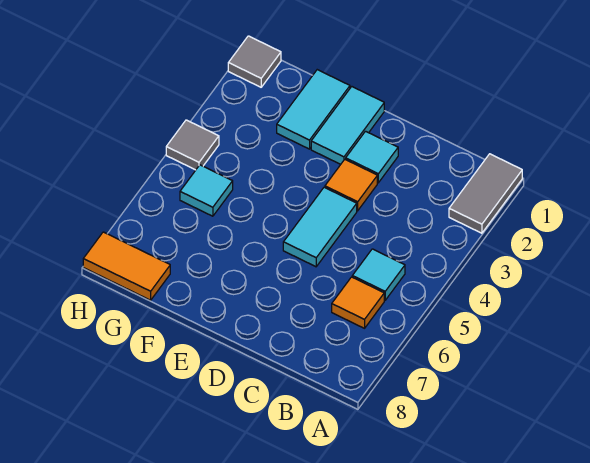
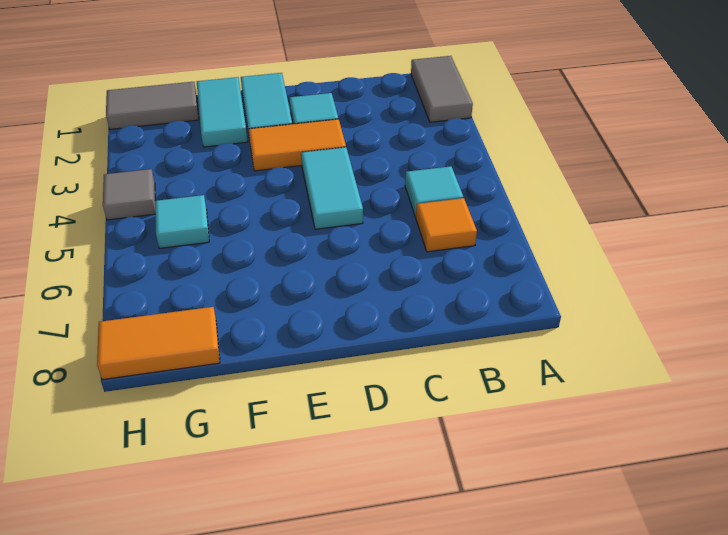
orange tile D3 level 1 -> orange tile D3:E3 level 1
grey tile H1 level 1 -> grey tile G1:H1 level 1

